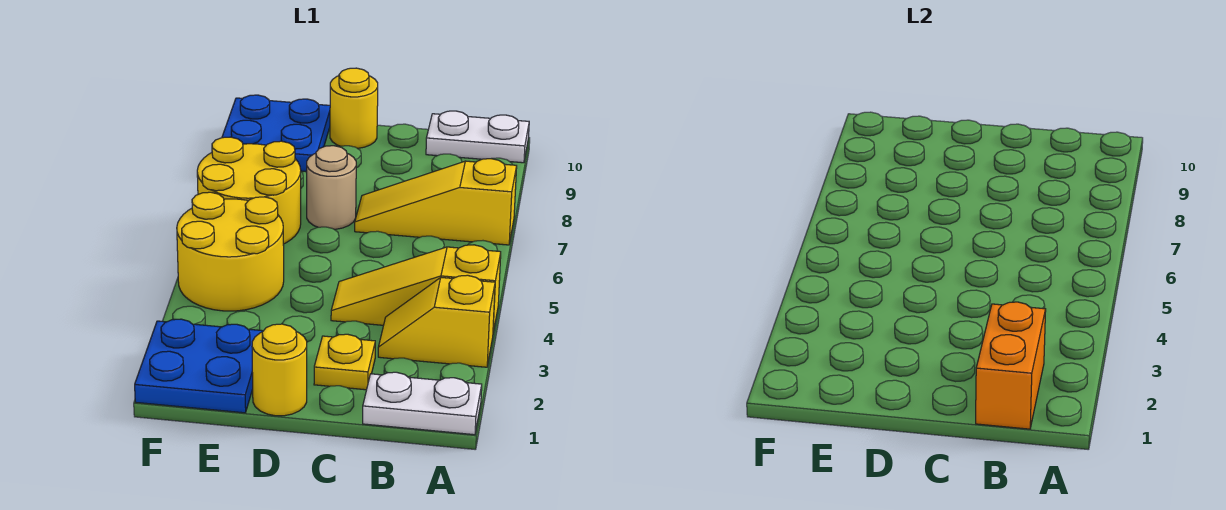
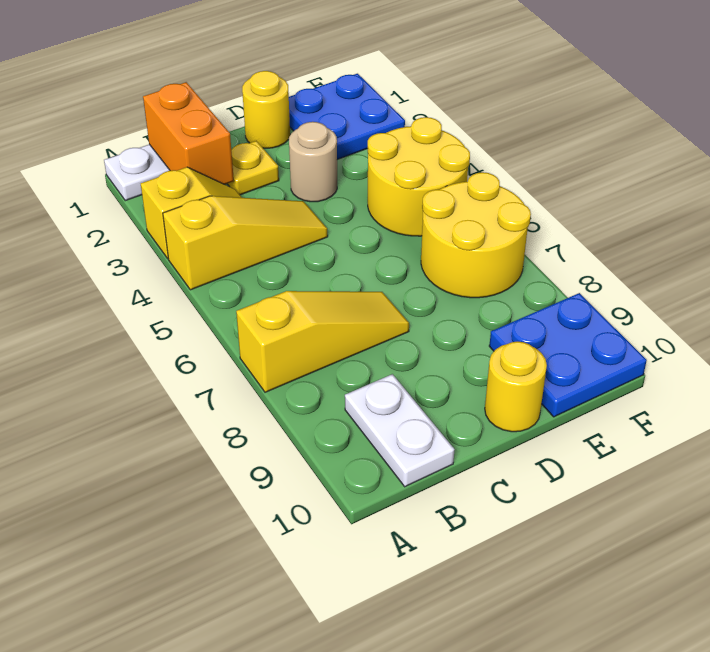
white plate A10:B10 level 1 -> white plate B9:B10 level 1
tan round brick D7 level 1 -> tan round brick D3 level 1

